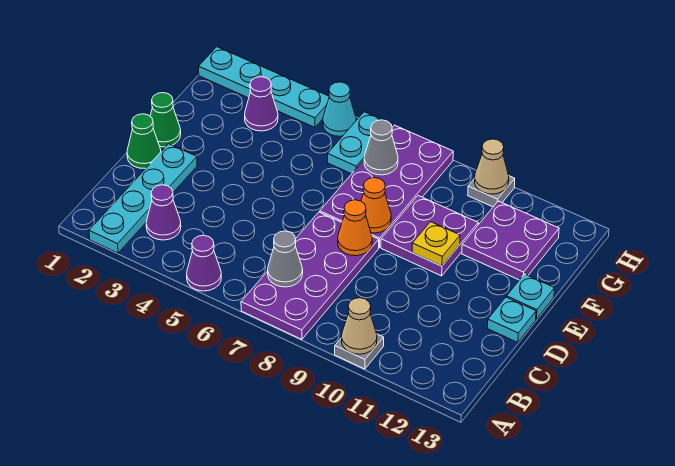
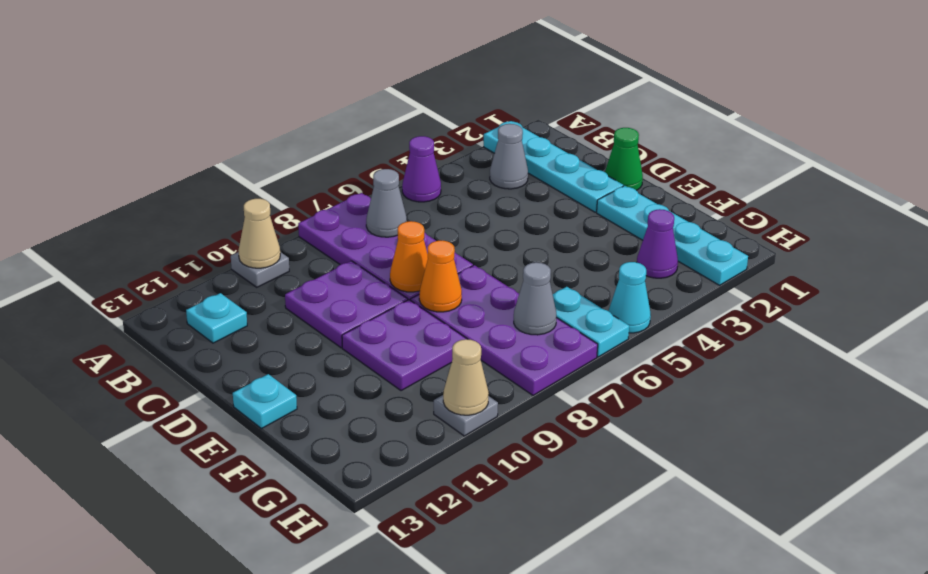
purple cone B3 level 1 -> grey cone B3 level 1
cyan plate D13 level 1 -> cyan plate B12 level 1
green cone E1 level 1 -> none
yellow plate E10 level 2 -> none
purple plate F11:G12 level 1 -> purple plate C9:D10 level 1
cyan plate H1:H4 level 1 -> cyan plate E2:H2 level 1

